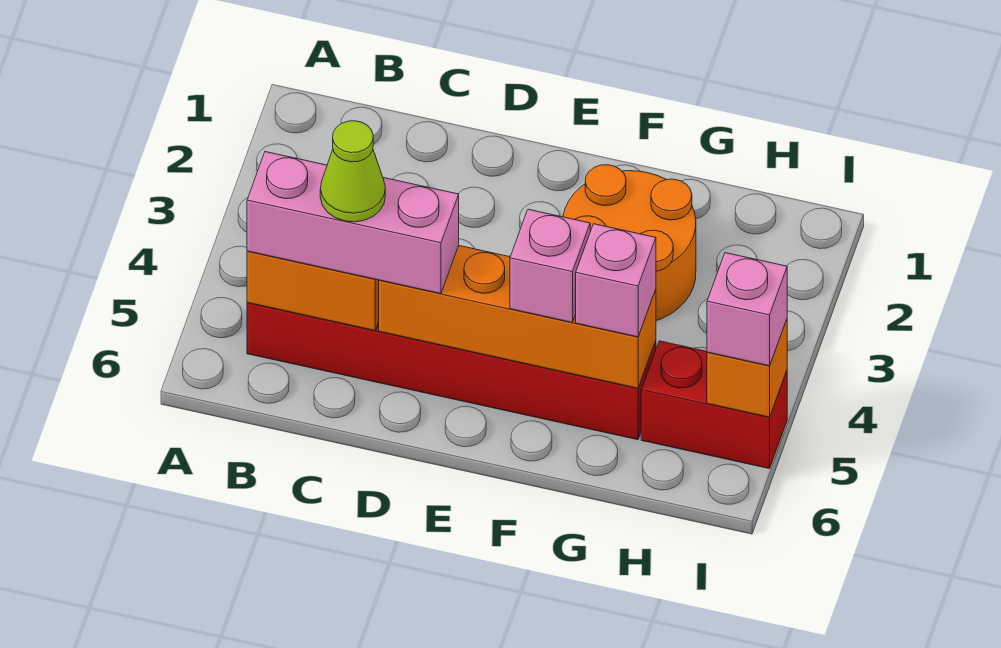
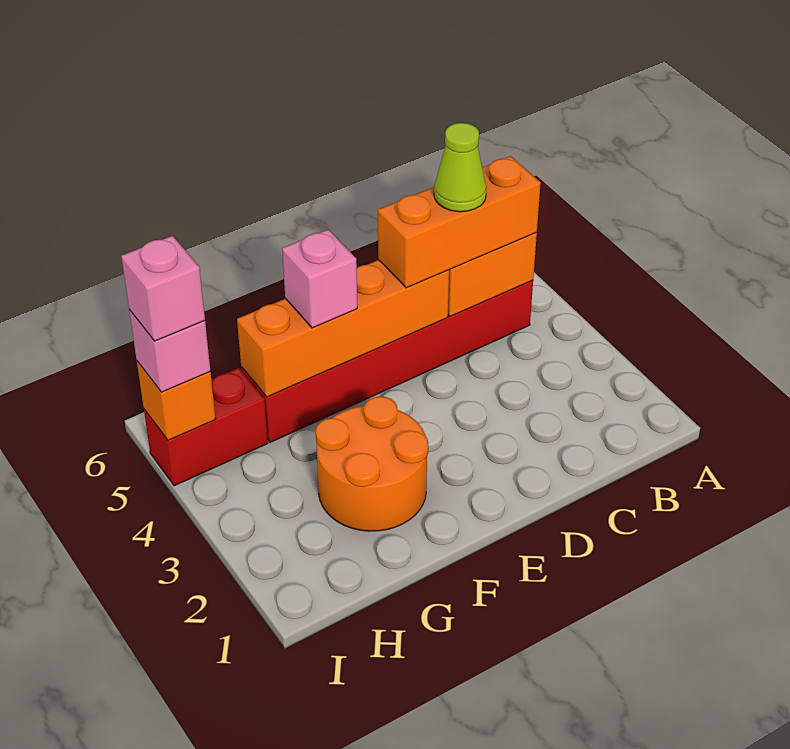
pink brick B5:D5 level 3 -> orange brick B5:D5 level 3
pink brick G5 level 3 -> pink brick I5 level 4

